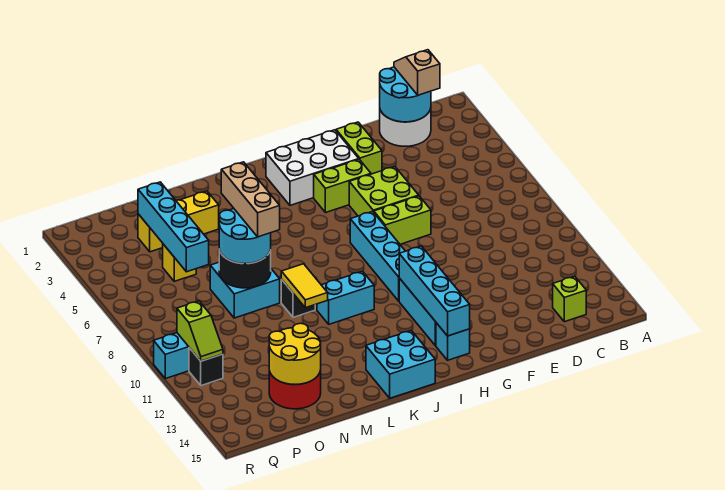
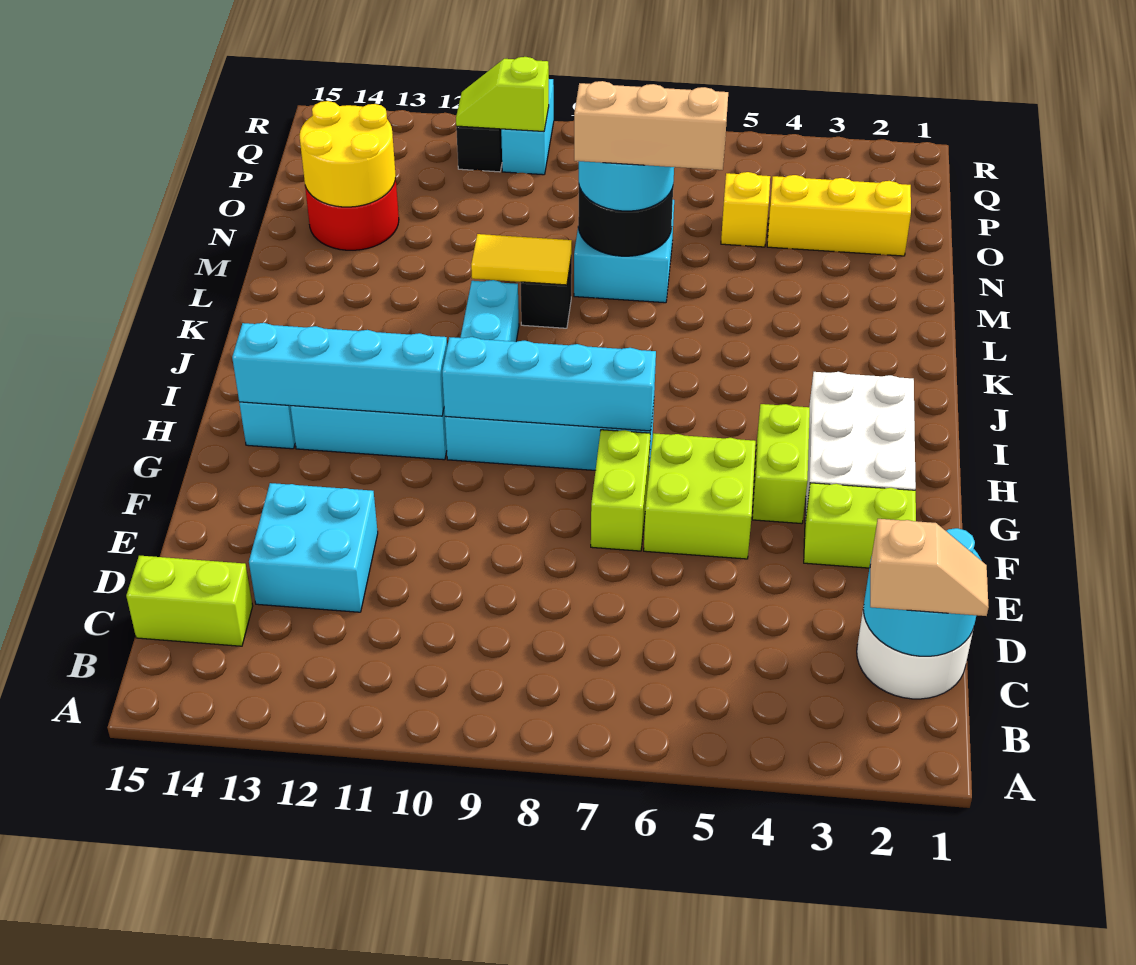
lime brick C14 level 1 -> lime brick C14:C15 level 1
cyan brick J14:K15 level 1 -> cyan brick D12:E13 level 1
yellow brick M3:O3 level 1 -> yellow brick O2:O4 level 1
cyan brick O3:O6 level 2 -> cyan brick H7:H10 level 2

